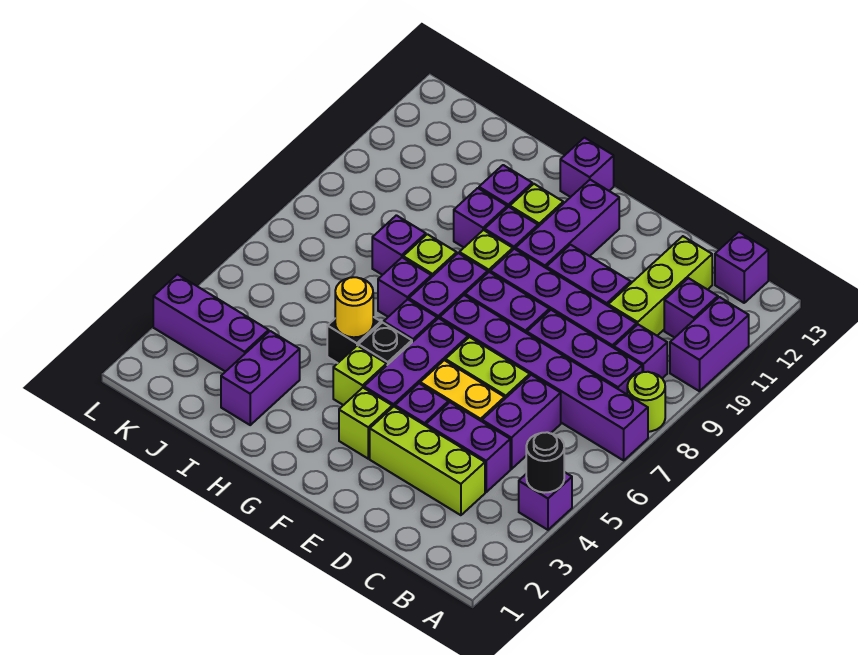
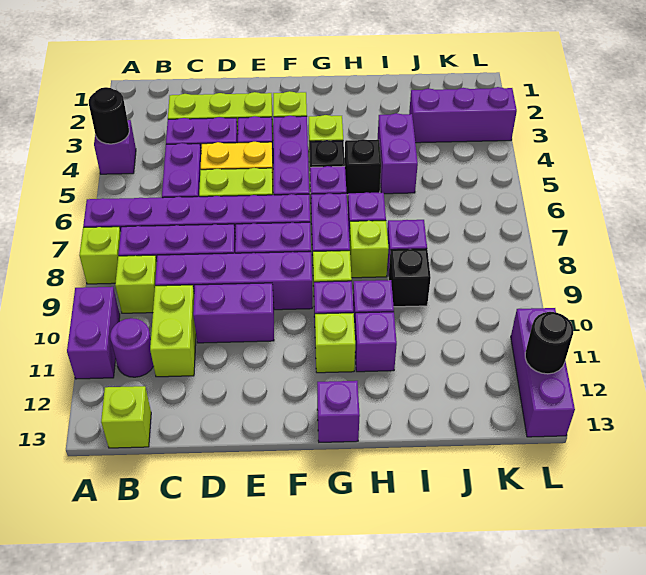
lime round brick A8 level 1 -> lime brick A8 level 1
purple brick B9 level 1 -> lime brick B9 level 1
purple brick B11 level 1 -> purple round brick B11 level 1
purple brick B13 level 1 -> lime brick B13 level 1
lime brick C10:C12 level 1 -> lime brick C10:C11 level 1
purple brick F10:F12 level 1 -> purple brick L11:L13 level 1
yellow round brick H5 level 2 -> none
purple brick I2:I3 level 1 -> purple brick I4:I5 level 1
none -> black brick I9 level 1
none -> black round brick L12 level 2

